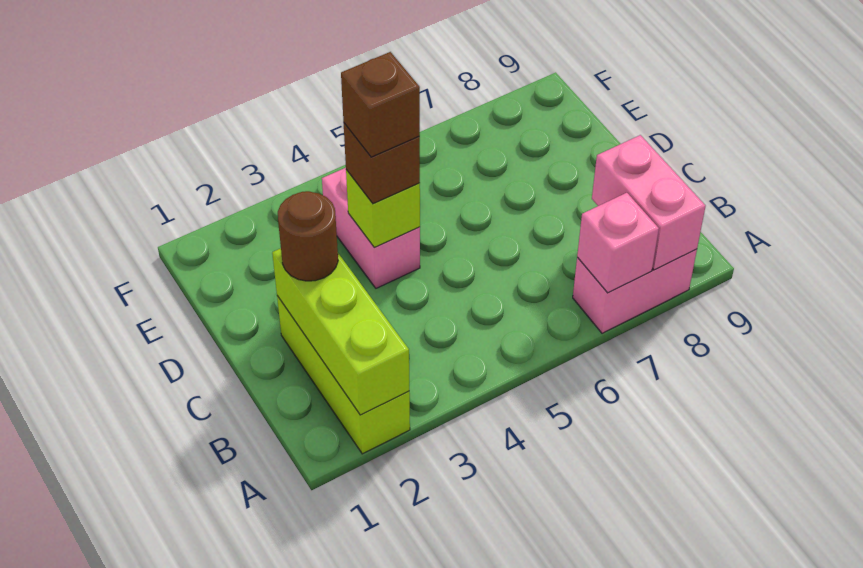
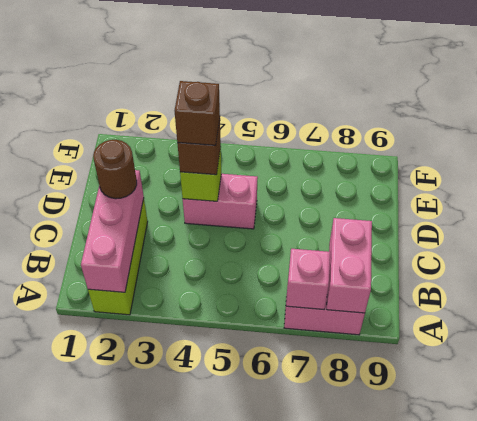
lime brick A2:C2 level 2 -> pink brick A2:C2 level 2
pink brick D4:E4 level 1 -> pink brick D4:D5 level 1

